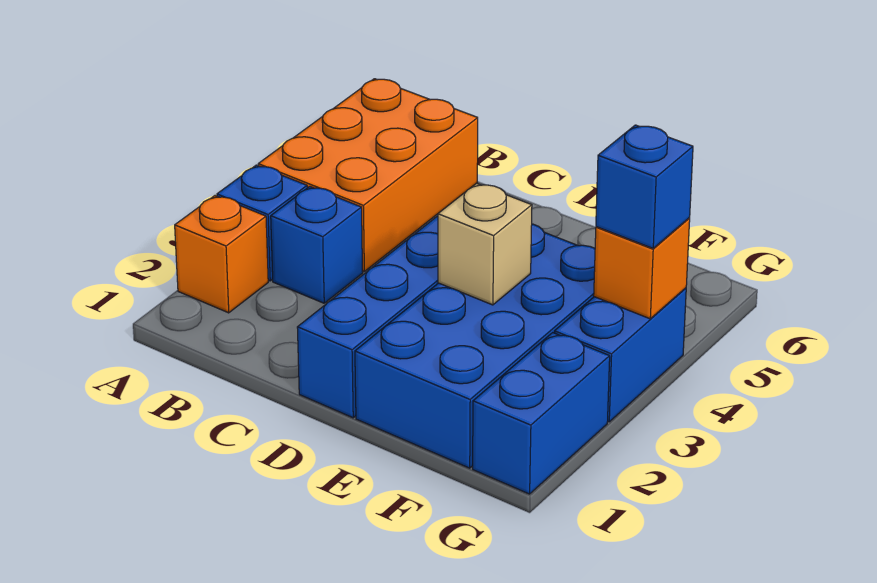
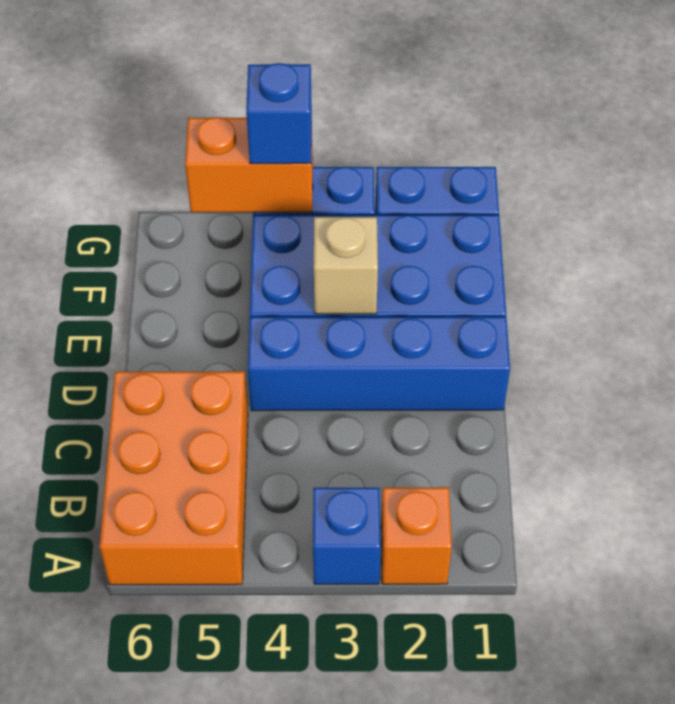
orange brick A4:B6 level 1 -> orange brick A5:C6 level 1
blue brick B3 level 1 -> none
orange brick G4 level 2 -> orange brick G4:G5 level 2

